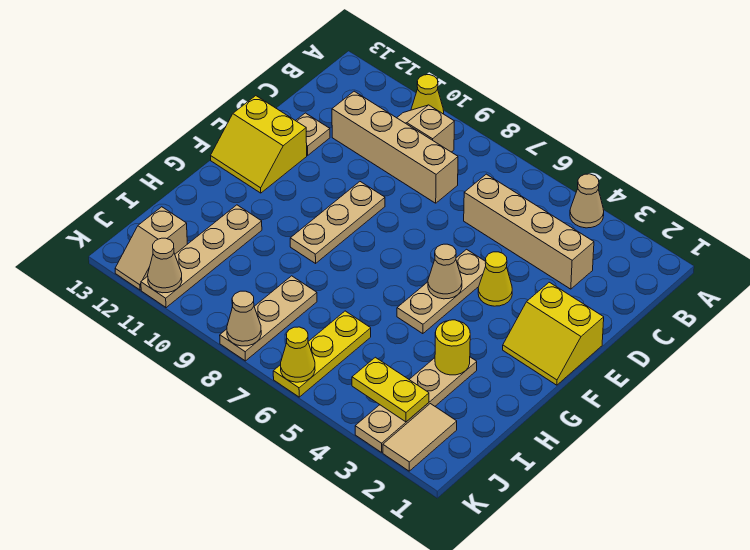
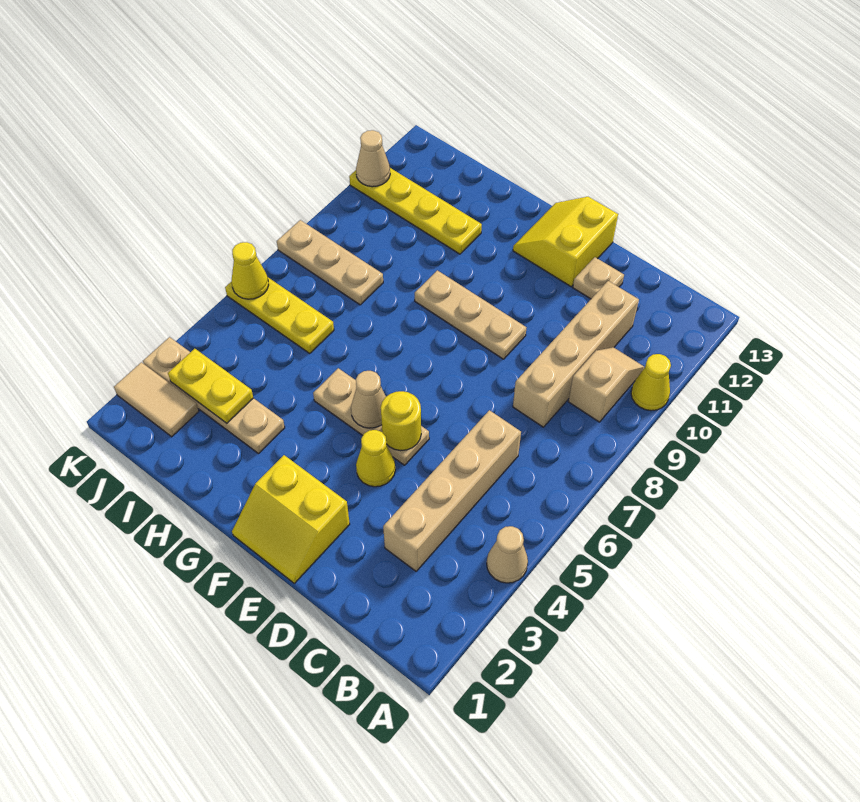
yellow slope E1:F2 level 1 top E -> yellow slope E1:F2 level 1 top 2
yellow round brick H3 level 2 -> yellow round brick E5 level 2
tan plate H11:K11 level 1 -> yellow plate H11:K11 level 1
yellow plate J3:J4 level 2 -> yellow plate I3:J3 level 2
tan slope J12:K12 level 1 top J -> none
tan cone K8 level 2 -> none

